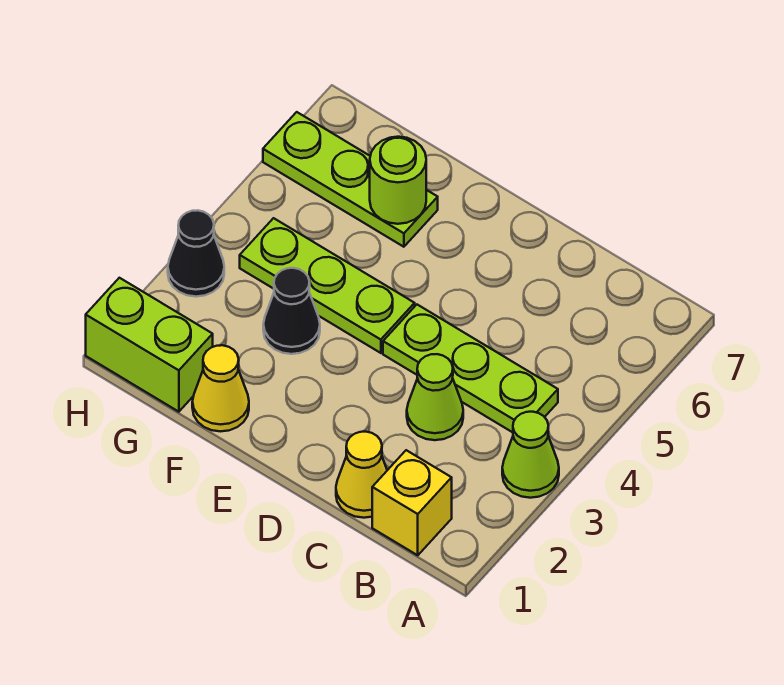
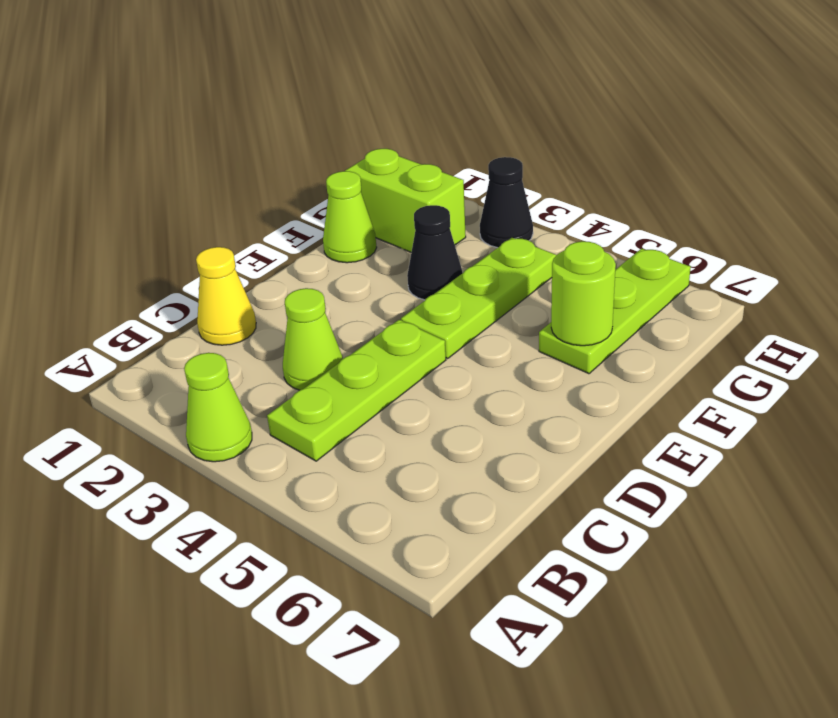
yellow brick B1 level 1 -> none
yellow cone F1 level 1 -> lime cone F1 level 1
lime brick G1:H1 level 1 -> lime brick G1:G2 level 1

